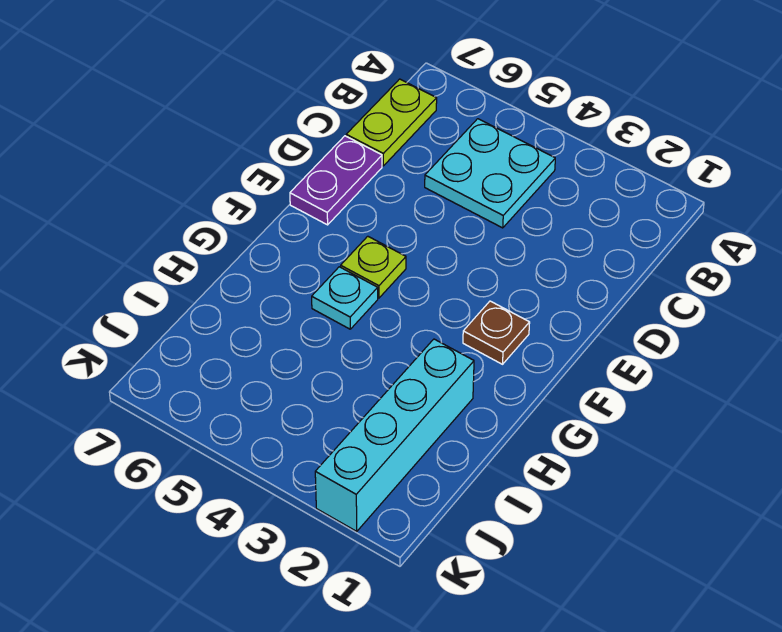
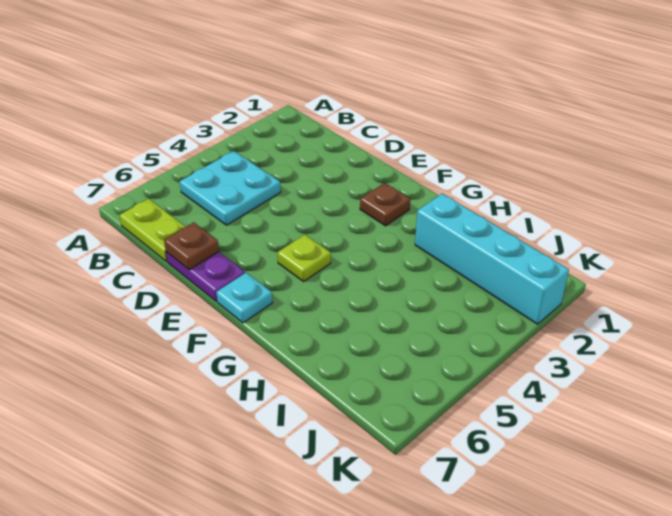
none -> brown plate D7 level 2
cyan plate G5 level 1 -> cyan plate F7 level 1

